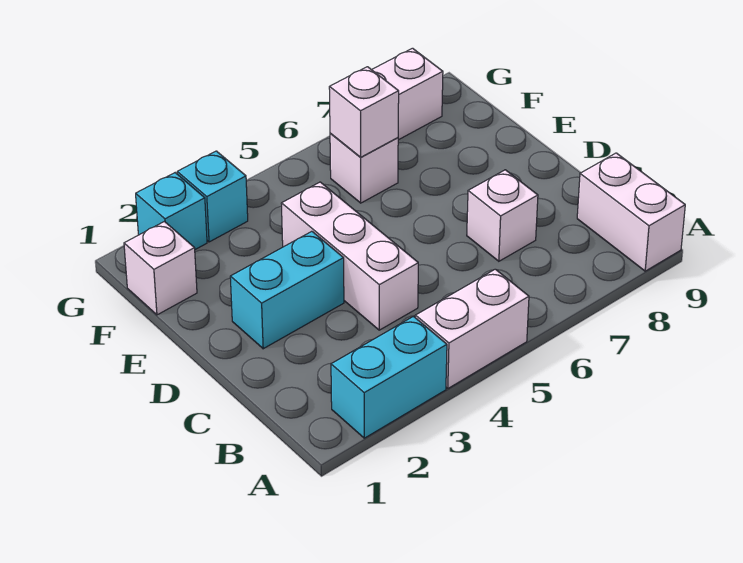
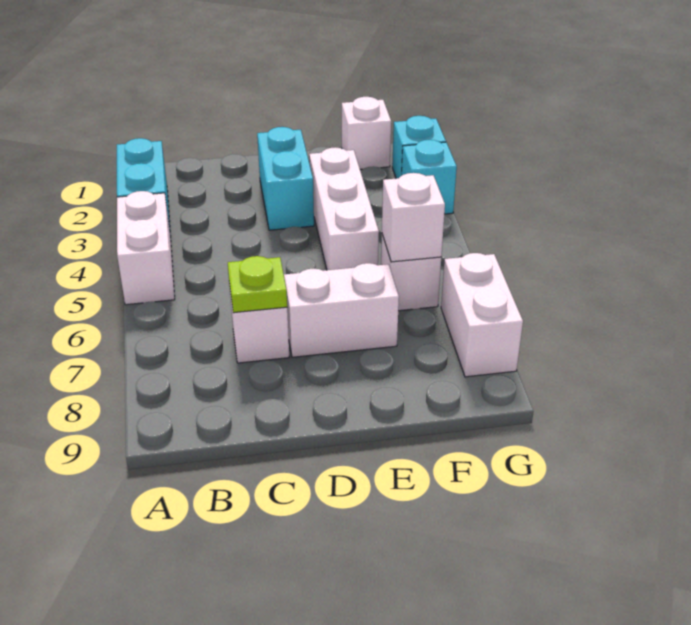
white brick A9:B9 level 1 -> white brick D7:E7 level 1
white brick C4:E4 level 1 -> white brick E3:E5 level 1
none -> lime plate C7 level 2

